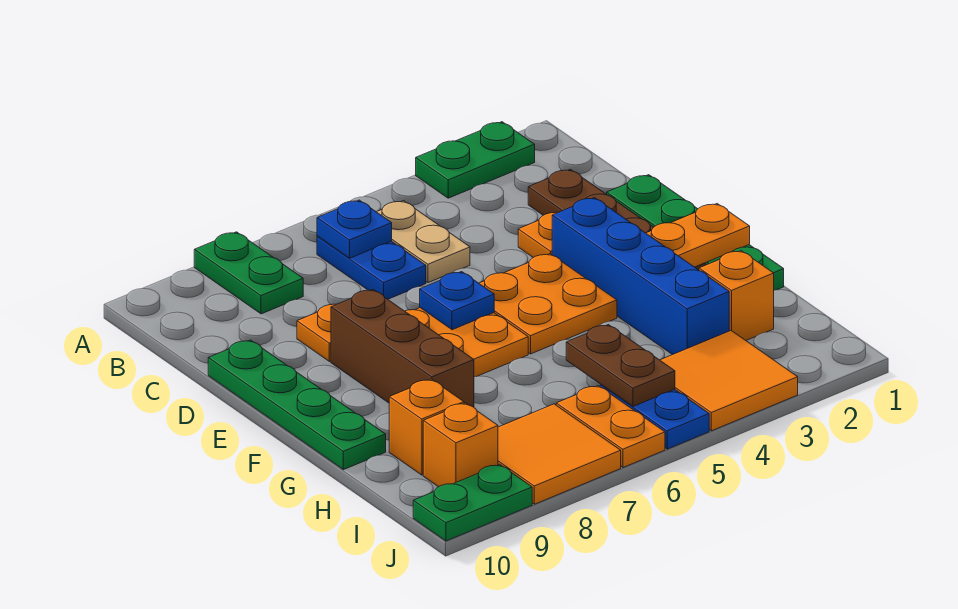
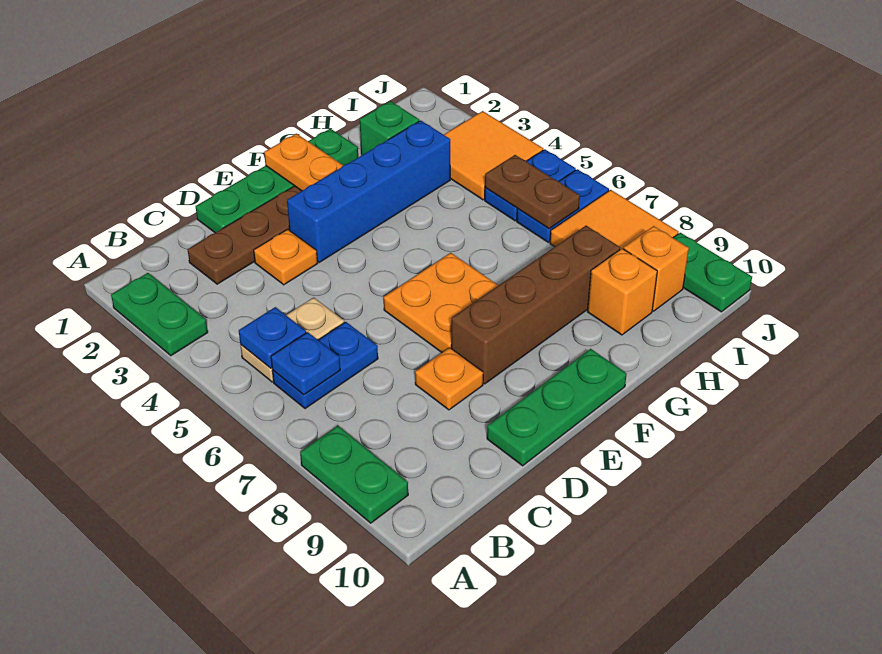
green plate A8:B8 level 1 -> green plate A8:A9 level 1
green plate D10:G10 level 1 -> green plate D10:F10 level 1
orange plate E4:F5 level 1 -> none
blue plate E6 level 2 -> blue plate B5 level 2
brown brick E8:G8 level 1 -> brown brick E8:H8 level 1
orange brick H2 level 1 -> green brick H2 level 1
brown plate H5:I5 level 2 -> brown plate I5:I6 level 2
orange plate I6:J6 level 1 -> blue plate I6:J6 level 1

